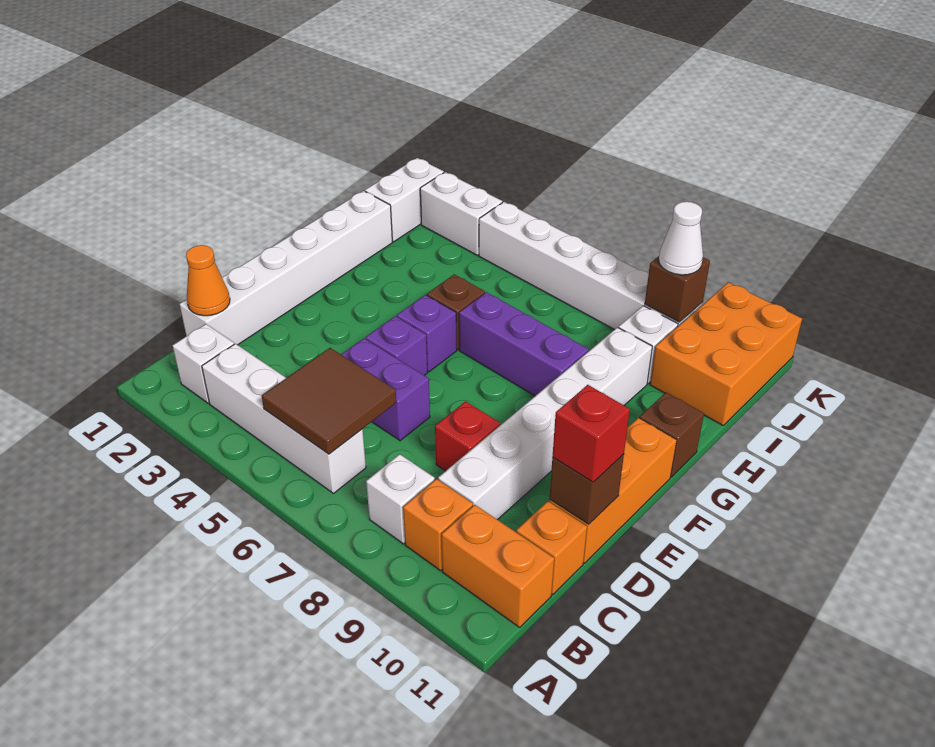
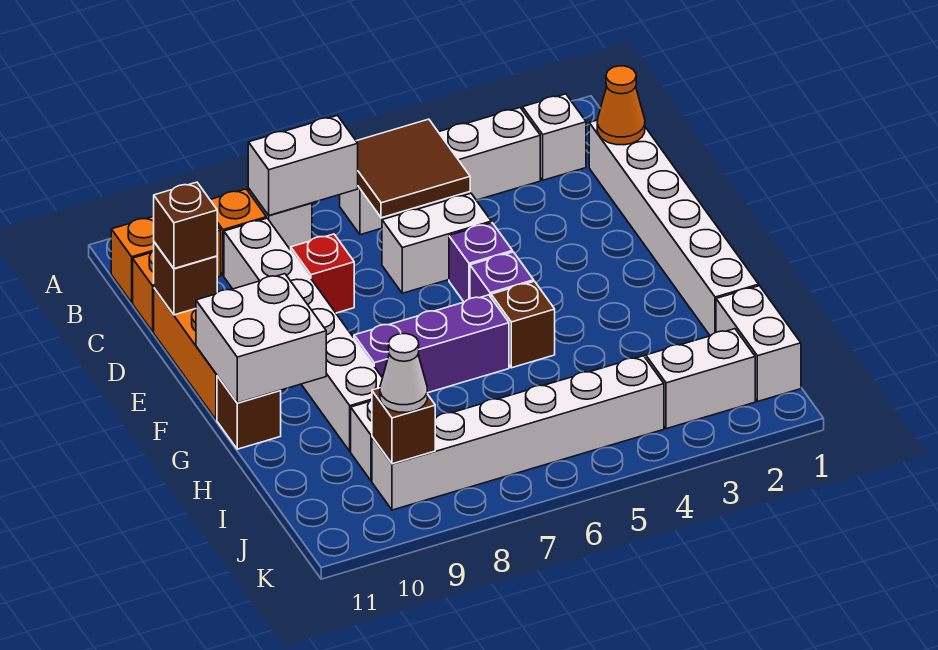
none -> white brick B7:B8 level 2
purple brick D5:D6 level 1 -> white brick D5:D6 level 1
red brick D11 level 3 -> brown brick D11 level 3
none -> white brick F10:G11 level 2
orange brick I10:K11 level 1 -> none

